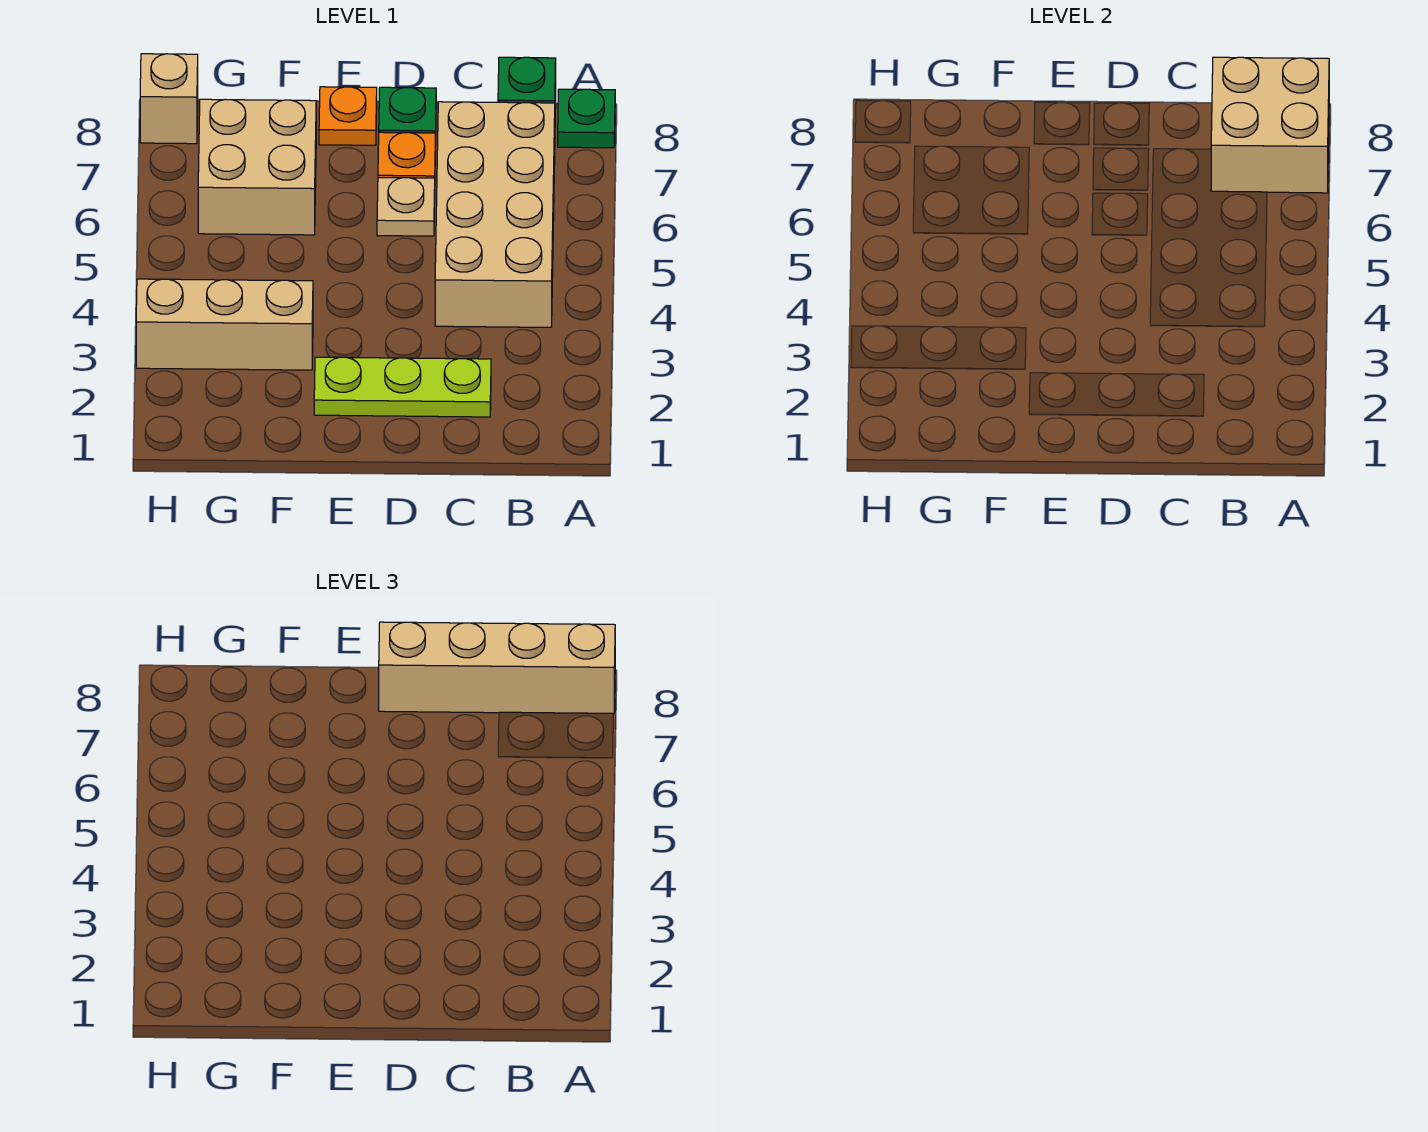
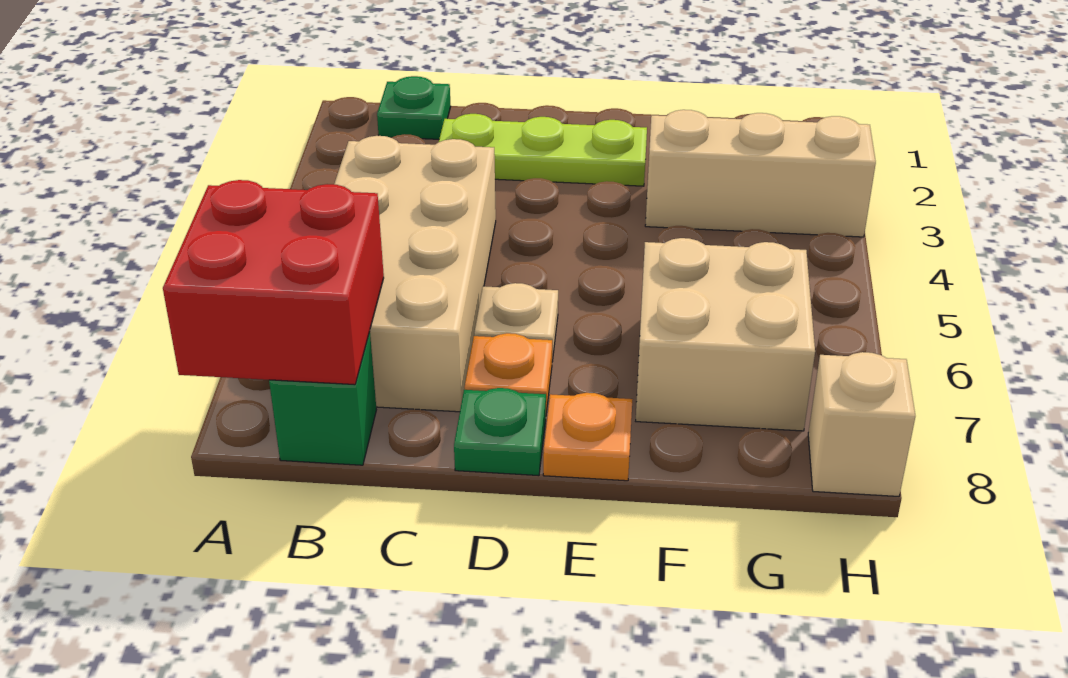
tan brick A7:B8 level 2 -> red brick A7:B8 level 2
green plate A8 level 1 -> green plate B1 level 1
tan brick A8:D8 level 3 -> none

